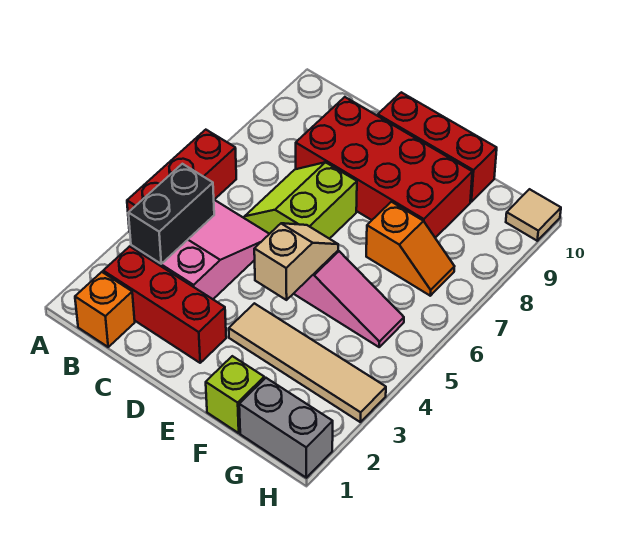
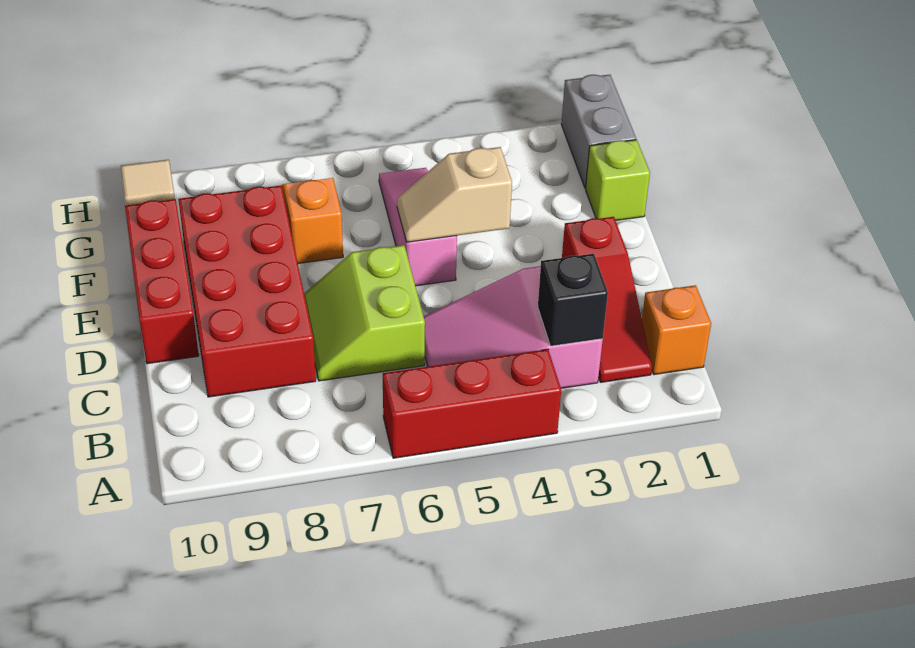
red brick B2:D2 level 1 -> red slope B2:D2 level 1 top D
black brick B3:B4 level 2 -> black brick B3 level 2
lime slope C6:D7 level 1 top D -> lime slope C6:D7 level 1 top 6
tan tile E3:H3 level 1 -> none

